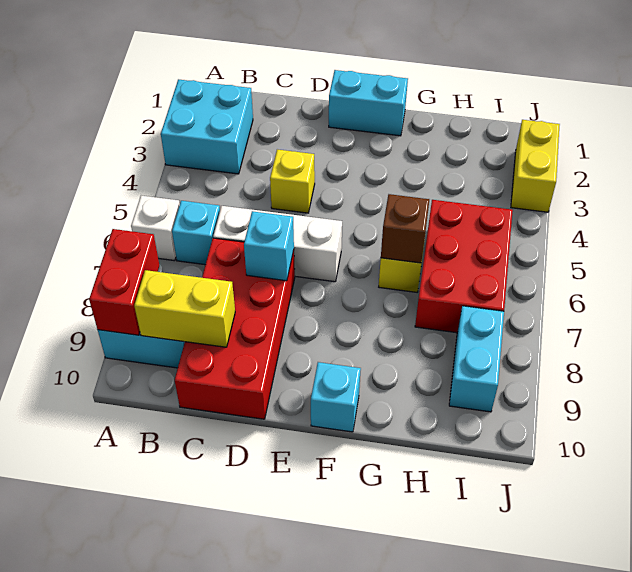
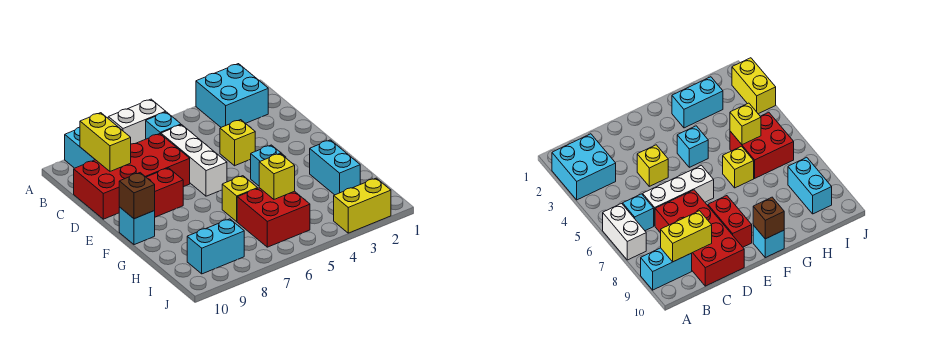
white brick A6 level 1 -> white brick A6:A7 level 1
red brick A8:A9 level 2 -> red brick E8:E9 level 1
cyan brick D7 level 2 -> cyan brick F4 level 1
cyan brick E1:F1 level 1 -> cyan brick G2:H2 level 1
brown brick G6 level 2 -> brown brick F10 level 2
red brick H5:I7 level 1 -> red brick H5:I6 level 1
none -> yellow brick H5 level 2

